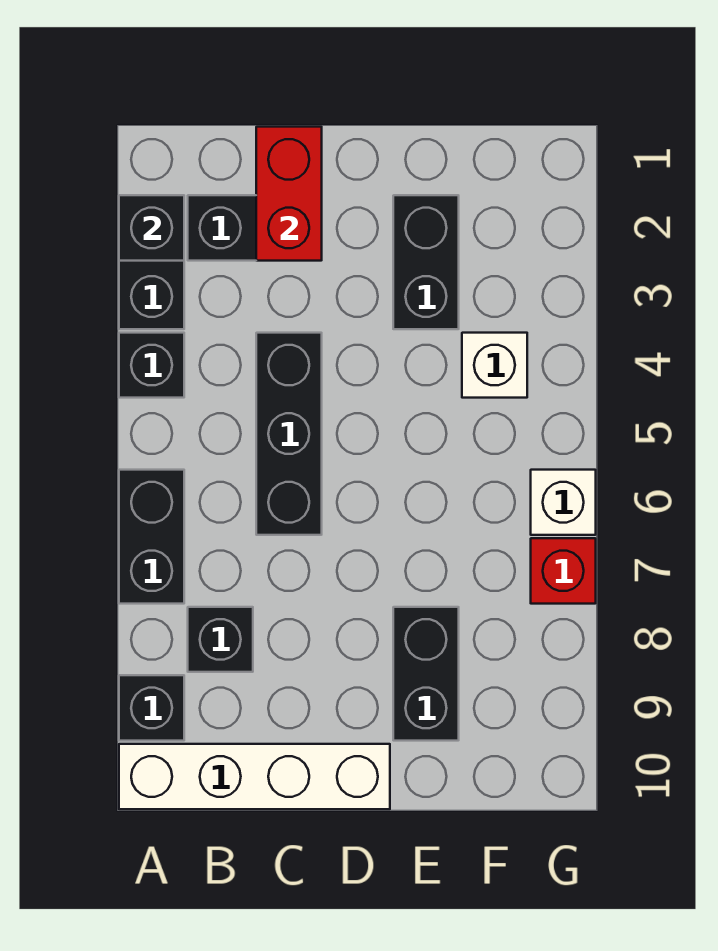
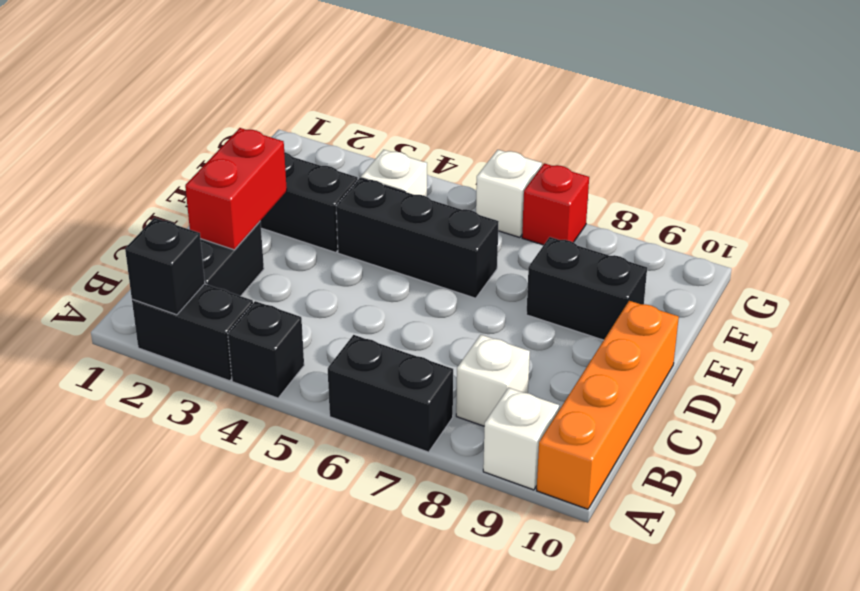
black brick A9 level 1 -> white brick A9 level 1
white brick A10:D10 level 1 -> orange brick A10:D10 level 1
black brick B8 level 1 -> white brick B8 level 1
red brick C1:C2 level 2 -> red brick C2:D2 level 2
black brick C4:C6 level 1 -> black brick E4:E6 level 1

